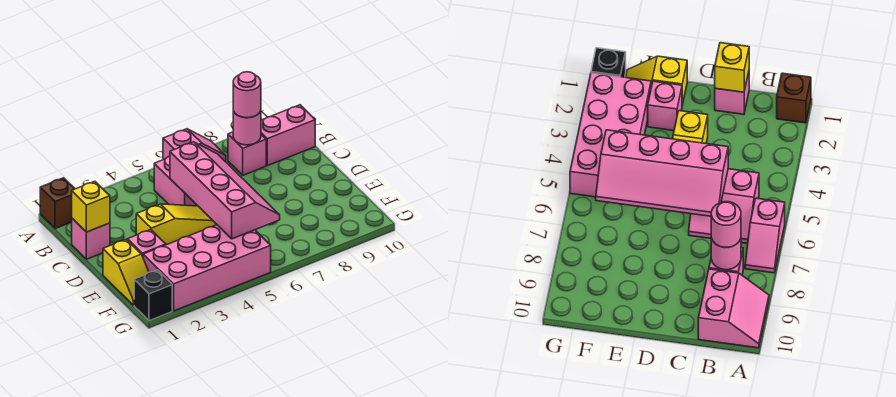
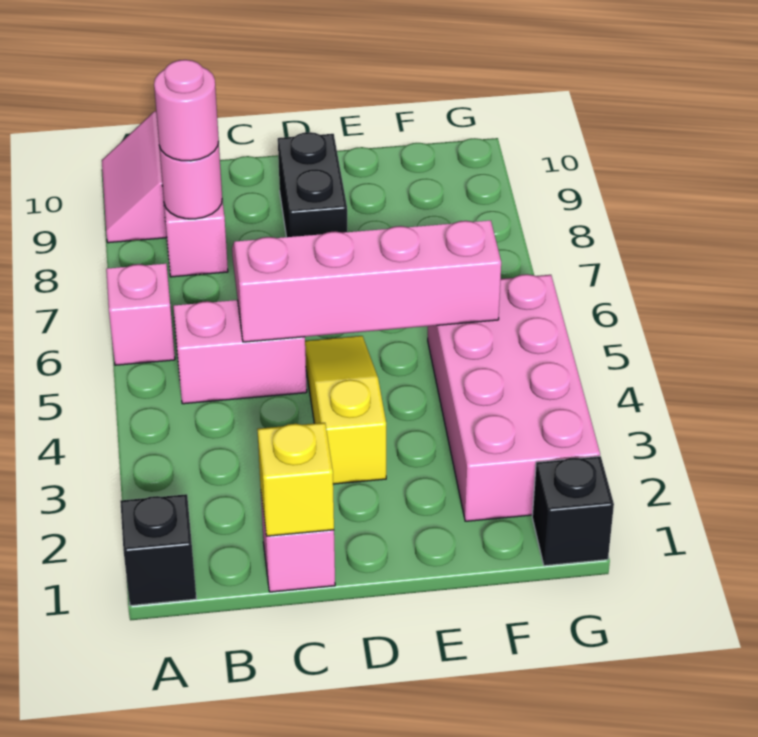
brown brick A1 level 1 -> black brick A1 level 1
none -> black brick D8:D9 level 1
yellow slope E1:F1 level 1 top E -> none
pink brick E2 level 1 -> none

